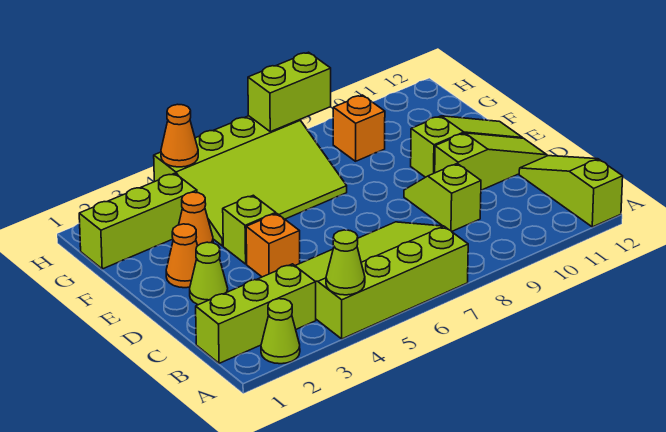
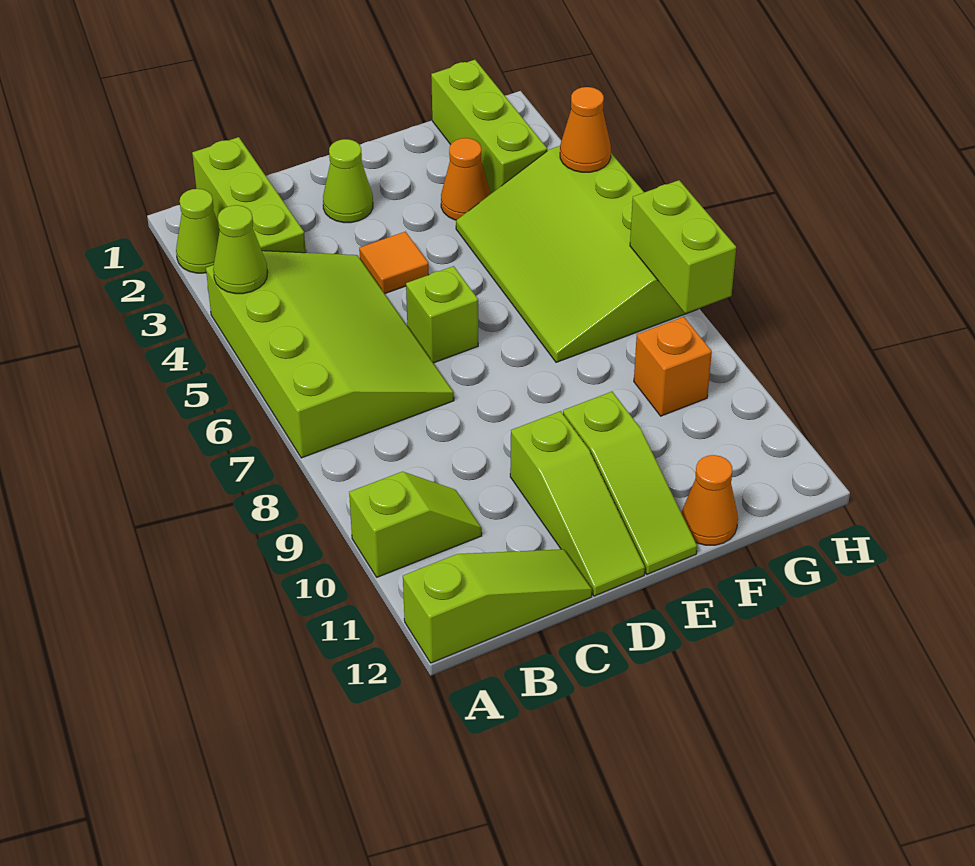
lime slope C9:D9 level 1 top C -> lime slope A10:B10 level 1 top A
orange brick D4 level 1 -> orange tile D4 level 1
orange cone E2 level 1 -> orange cone F12 level 1
lime brick E4 level 1 -> lime brick D6 level 1

